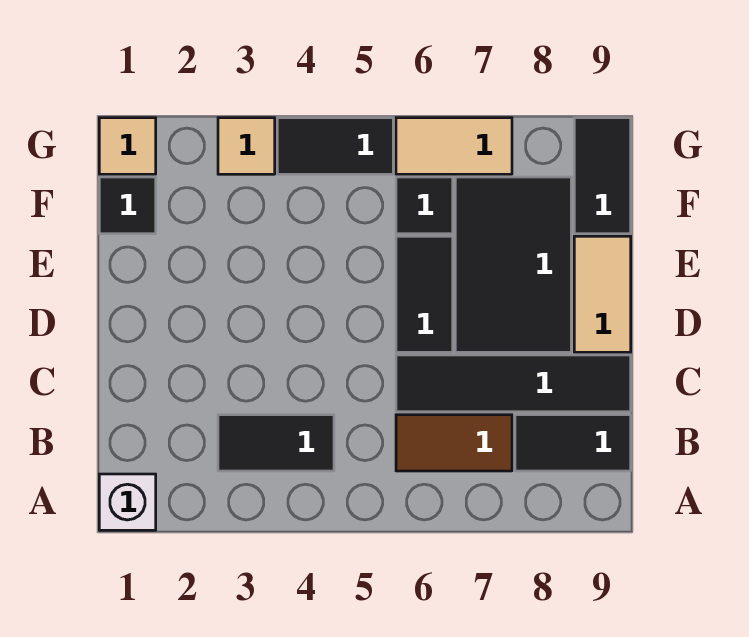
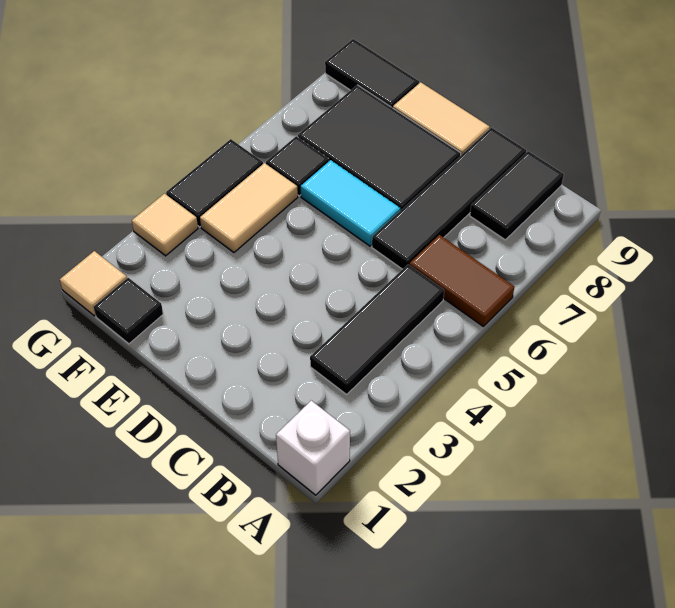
black tile B3:B4 level 1 -> black tile B3:B5 level 1
brown tile B6:B7 level 1 -> brown tile A6:B6 level 1
black tile D6:E6 level 1 -> cyan tile D6:E6 level 1
tan tile G6:G7 level 1 -> tan tile F4:F5 level 1

